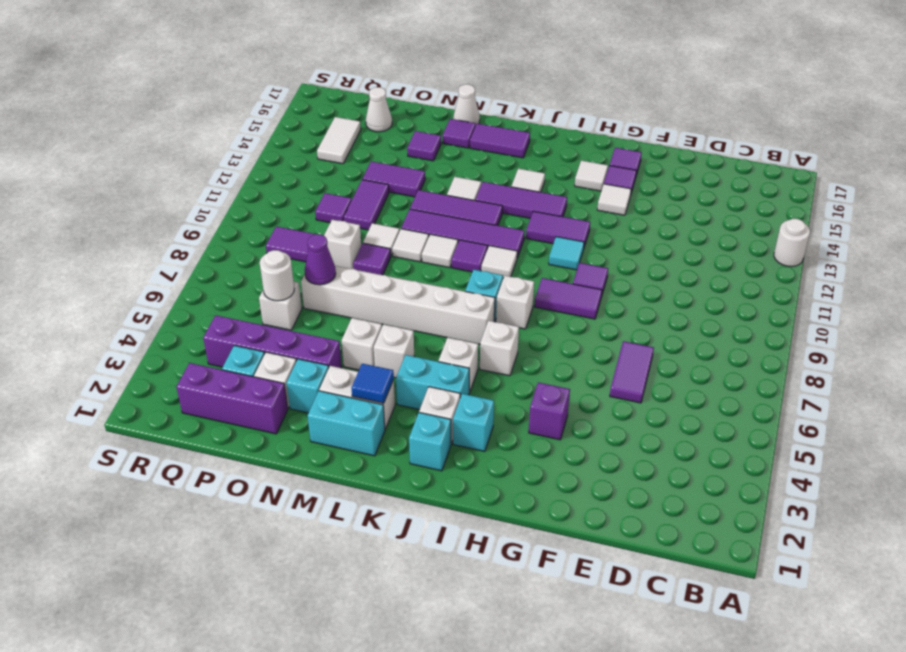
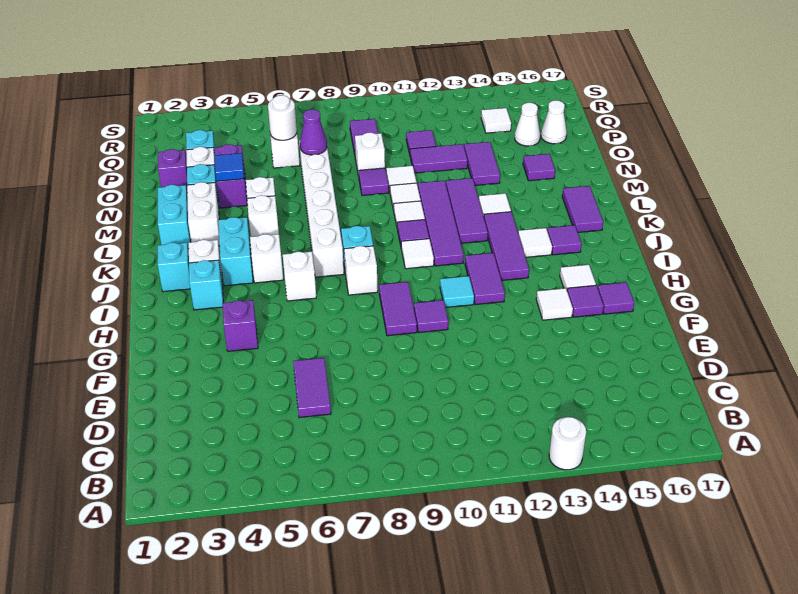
purple tile E6:E7 level 1 -> purple tile D6:E6 level 1
blue tile L3 level 2 -> blue tile N4 level 2
purple tile M16 level 1 -> purple tile J15 level 1
white cone M17 level 1 -> white cone P15 level 1
purple brick N4:Q4 level 1 -> purple brick N4:O4 level 1
purple brick O2:Q2 level 1 -> purple brick O2 level 1
white tile Q14:Q15 level 1 -> white tile Q14 level 1

